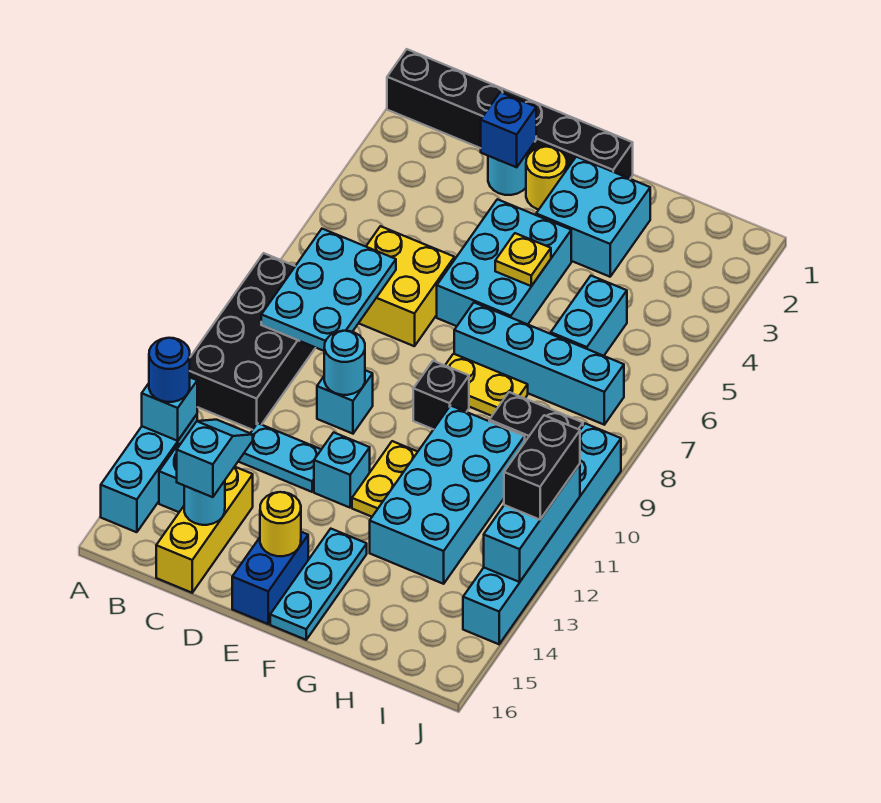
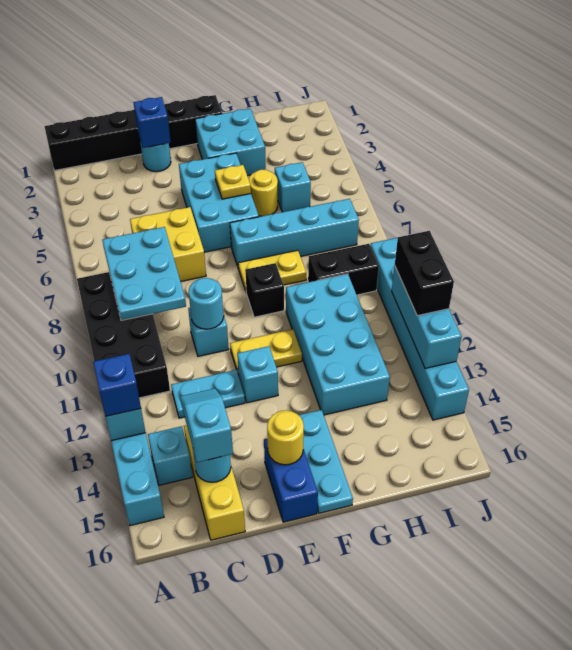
blue round brick A13 level 3 -> blue brick A13 level 3
yellow round brick E2 level 1 -> yellow round brick G5 level 1
yellow plate F11:F12 level 1 -> yellow plate E11:F11 level 1
cyan brick H5:H6 level 1 -> cyan brick H5 level 1

